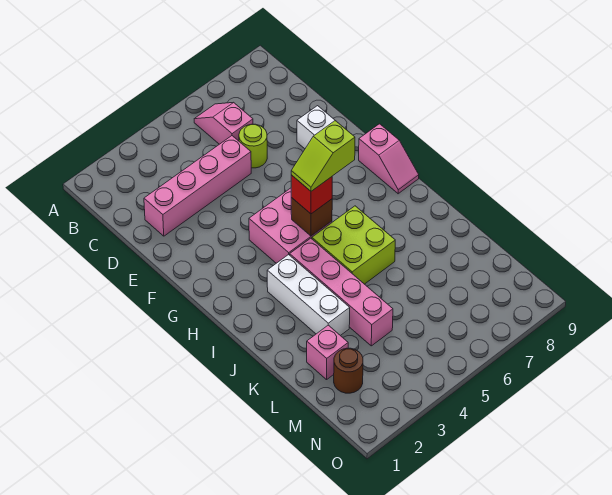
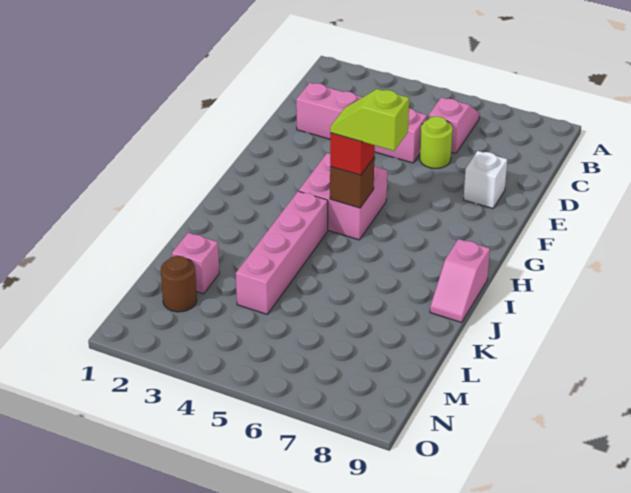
pink slope G9:H9 level 1 top G -> pink slope I9:J9 level 1 top I
white brick I3:K3 level 1 -> none
lime brick I5:J6 level 1 -> none

